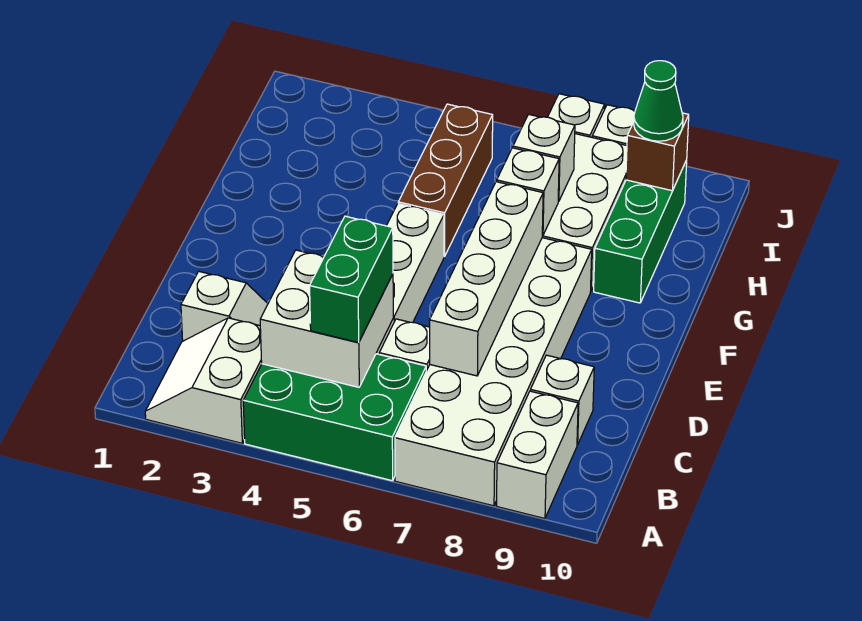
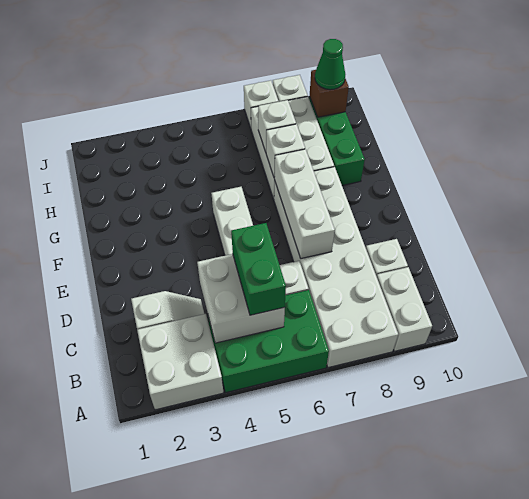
white slope A2:B3 level 1 top 3 -> white brick A2:B3 level 1
white brick C7:F7 level 2 -> white brick D7:F7 level 2
brown brick G5:I5 level 1 -> none

